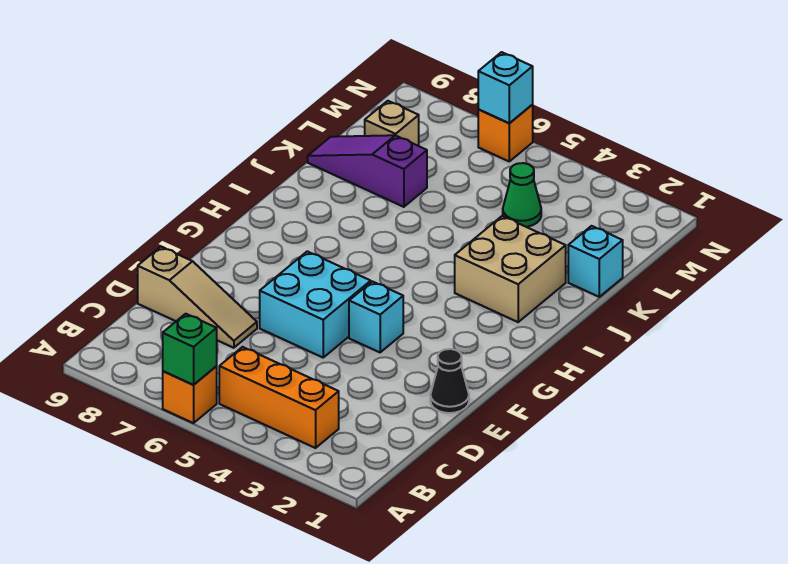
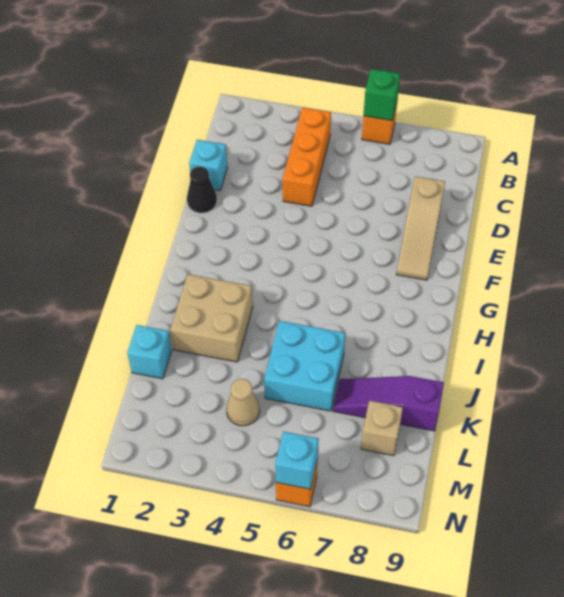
orange brick B3:B5 level 1 -> orange brick B4:D4 level 1
tan slope D7:D9 level 1 top 9 -> tan slope D8:F8 level 1 top D
cyan brick E5:F6 level 1 -> cyan brick J5:K6 level 1
cyan brick F4 level 1 -> cyan brick D1 level 1
purple slope K7:K9 level 1 top 7 -> purple slope K7:K9 level 1 top 9
green cone L4 level 1 -> tan cone L4 level 1

